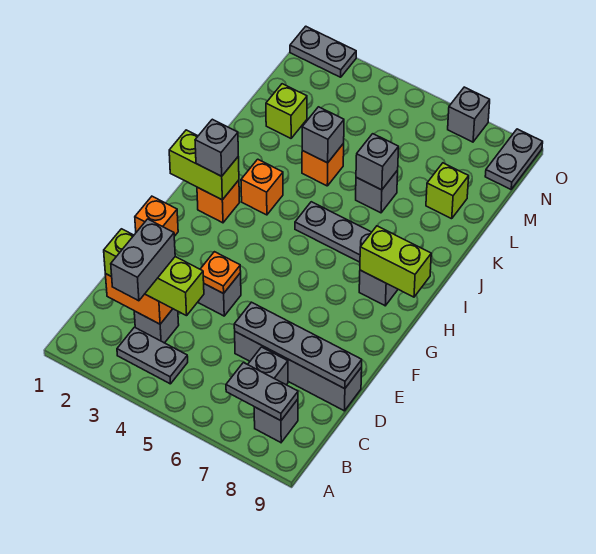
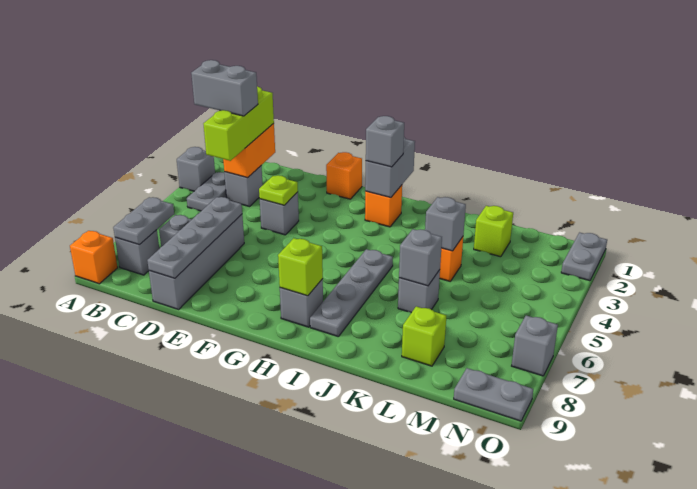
none -> grey brick A3 level 1
orange plate E4 level 2 -> lime plate E4 level 2
lime brick H1:H2 level 2 -> grey brick H1:H2 level 2
lime brick H8:H9 level 2 -> lime brick H8 level 2
orange brick I3 level 1 -> orange brick A9 level 1

